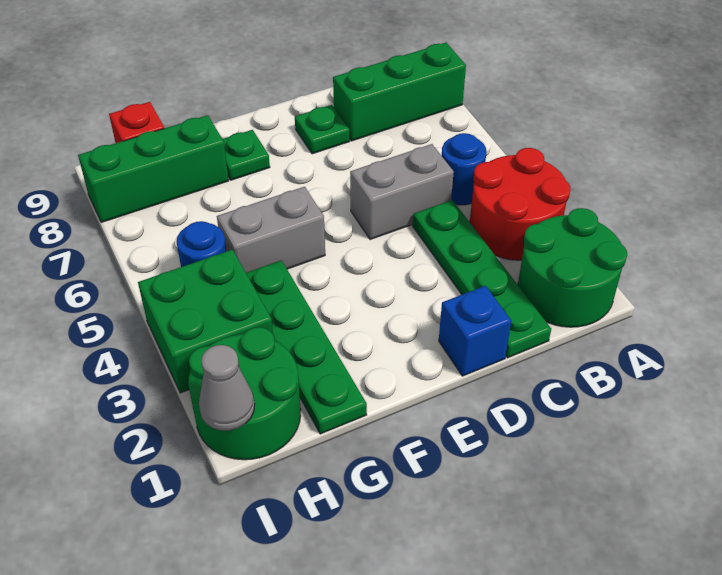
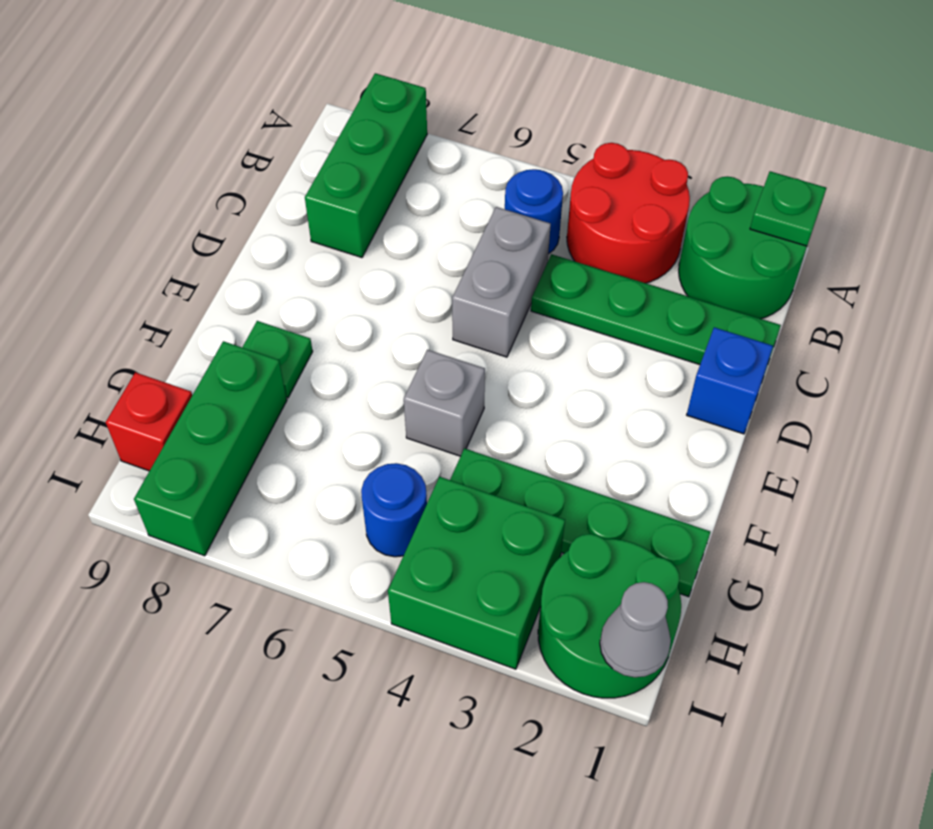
green plate D8 level 1 -> green plate A1 level 2
grey brick F5:G5 level 1 -> grey brick F5 level 1

